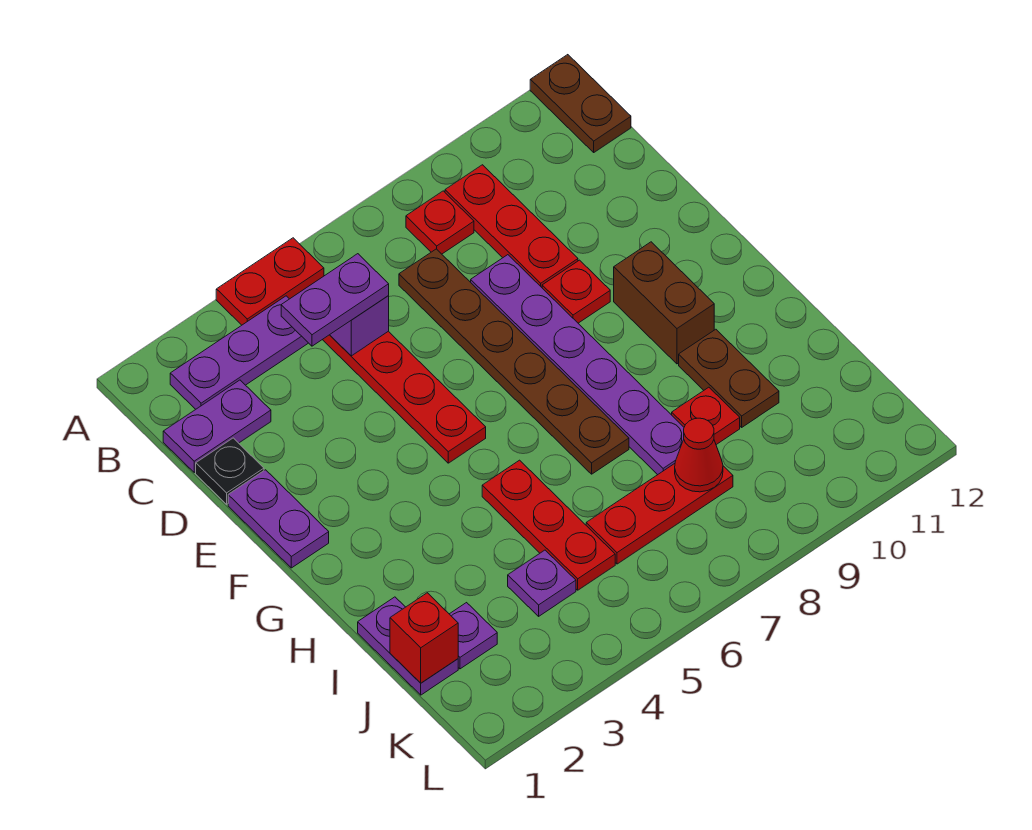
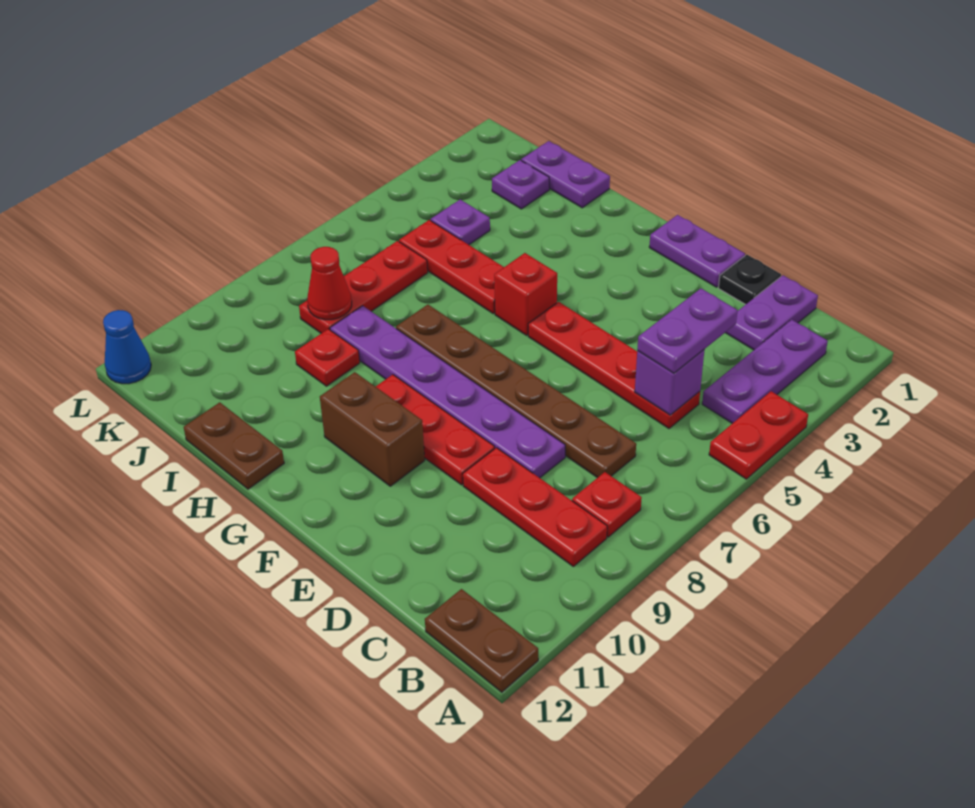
red plate E9 level 1 -> red plate E9:G9 level 1
brown plate H10:I10 level 1 -> brown plate H12:I12 level 1
red brick J1 level 2 -> red brick G5 level 1
none -> blue cone L12 level 1

